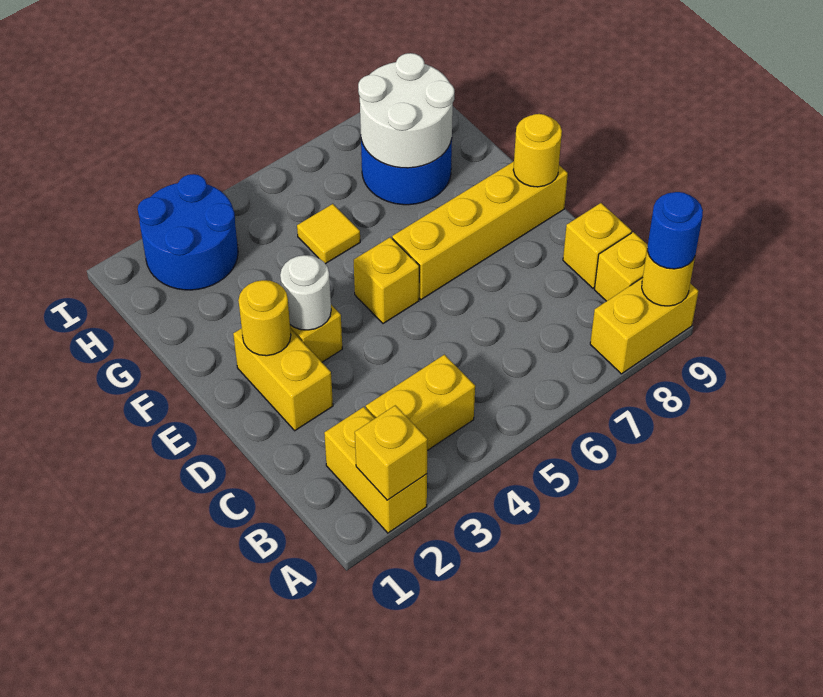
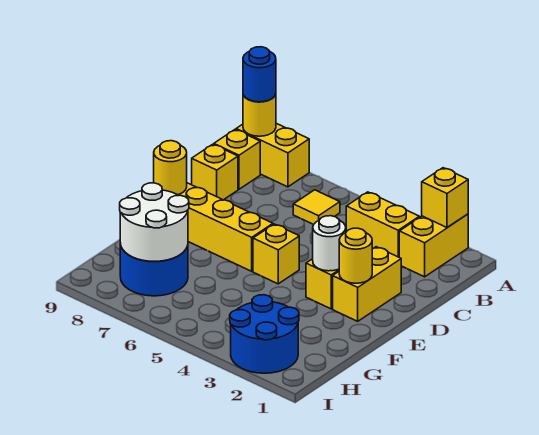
yellow tile G5 level 1 -> yellow tile B6 level 1

